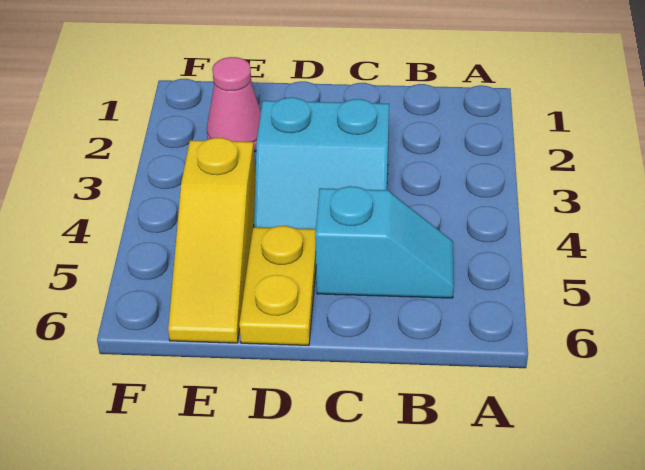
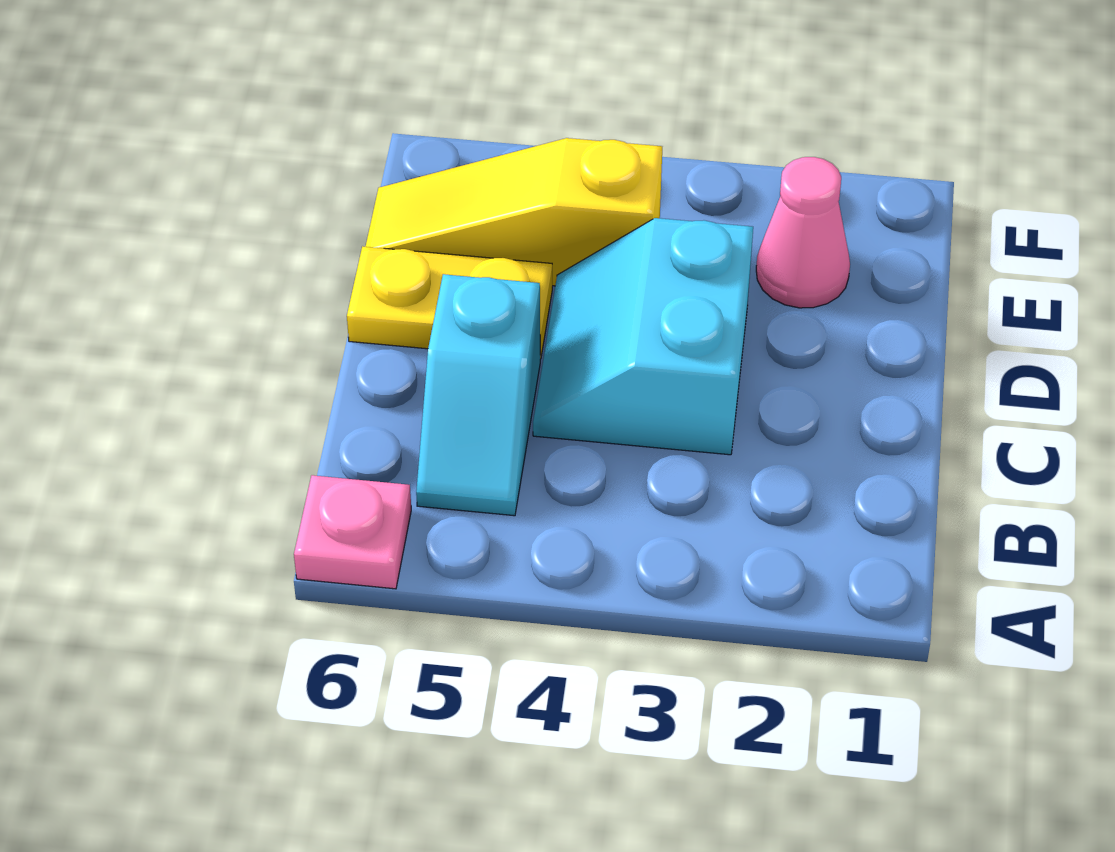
none -> pink plate A6 level 1

